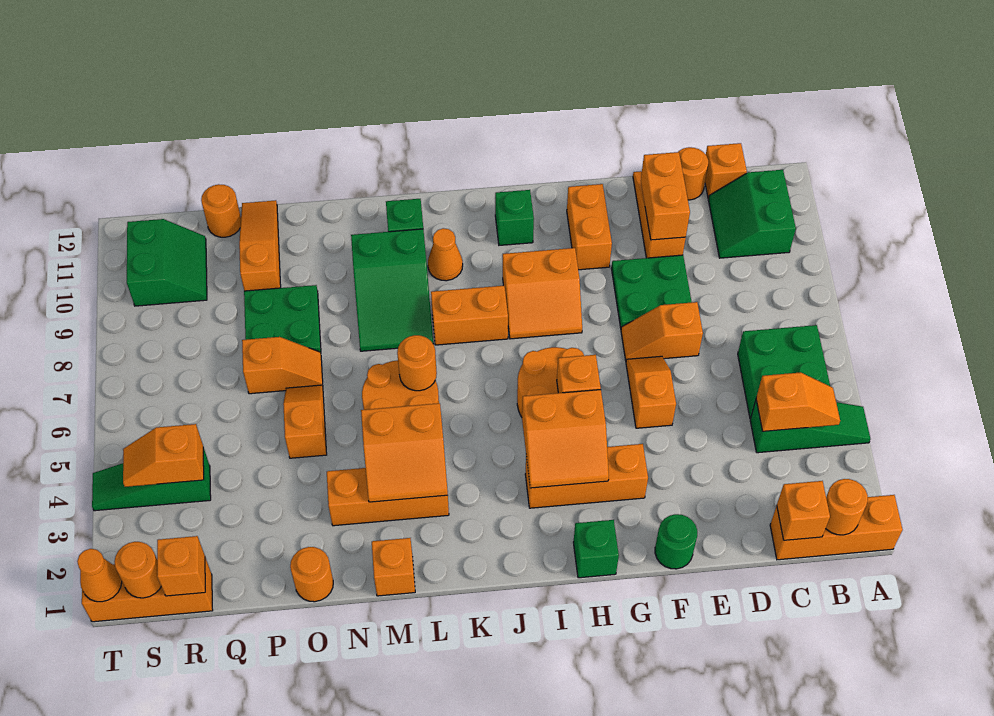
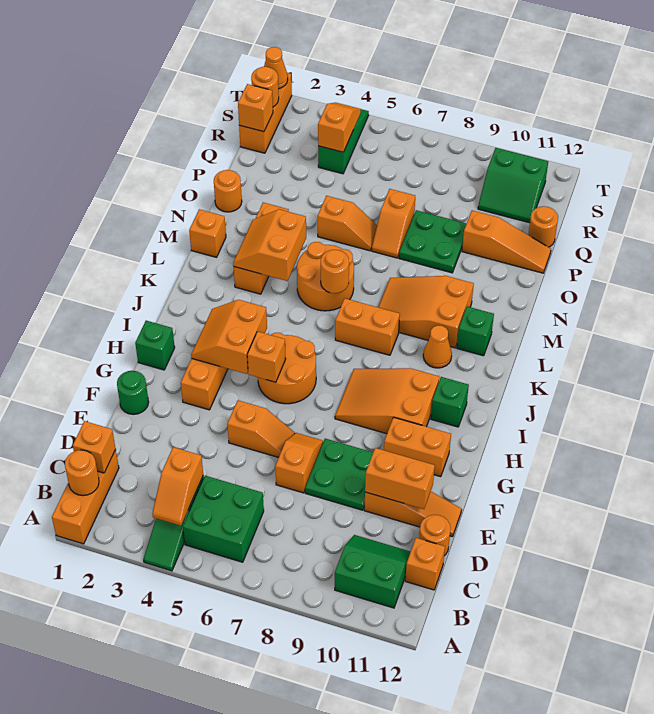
orange slope H8:I9 level 1 top 9 -> orange slope H8:I10 level 1 top 10
orange brick J8:K8 level 1 -> orange brick K7:K8 level 1
green slope L8:M10 level 1 top 10 -> orange slope L8:M10 level 1 top 10

